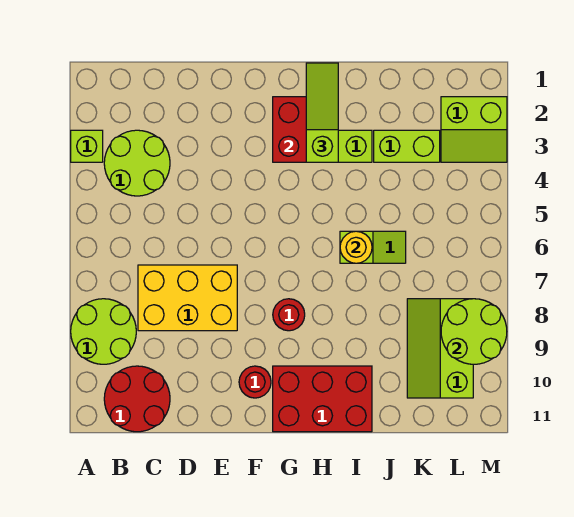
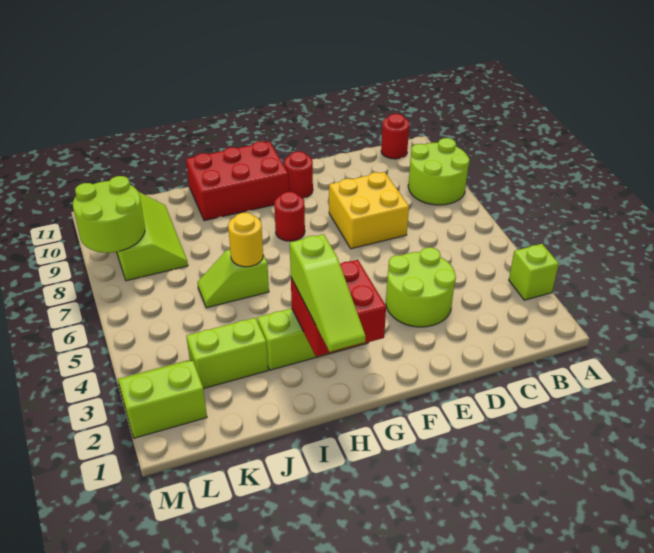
lime round brick B3:C4 level 1 -> lime round brick D3:E4 level 1
red round brick B10:C11 level 1 -> red round brick B11 level 1
yellow brick C7:E8 level 1 -> yellow brick D7:E8 level 1

